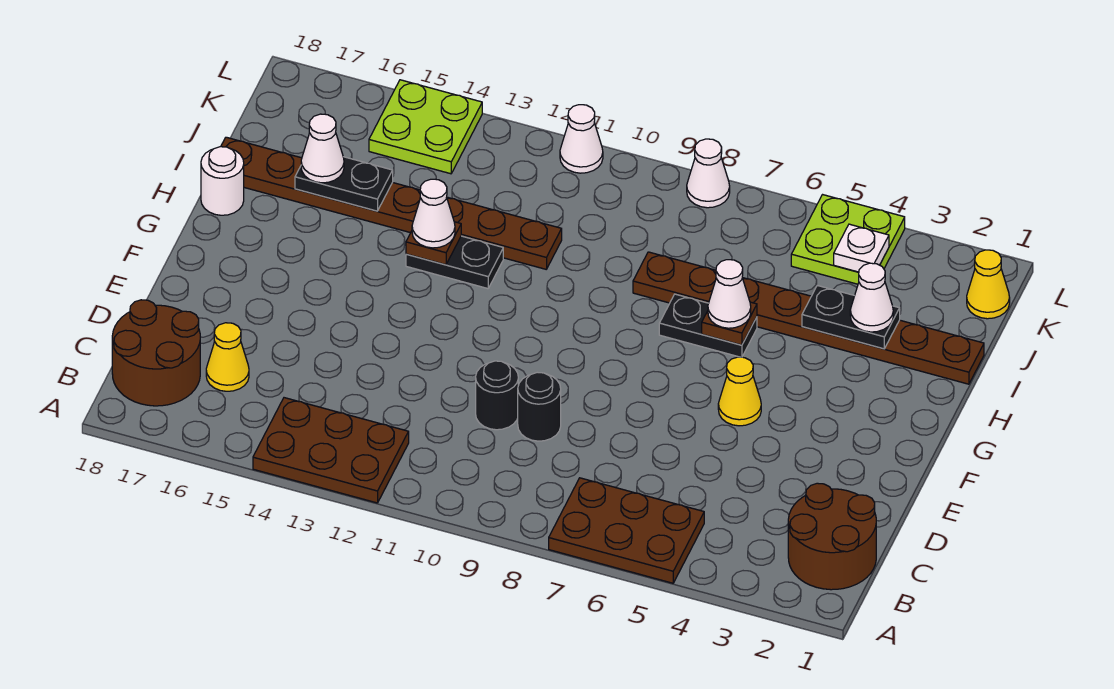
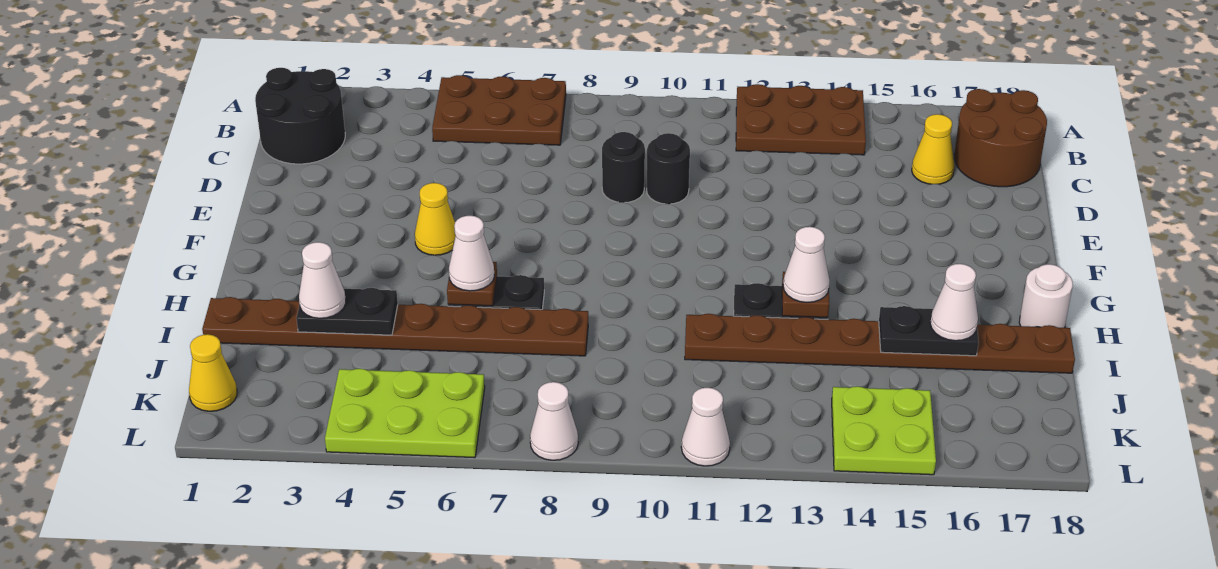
brown round brick B1:C2 level 1 -> black round brick B1:C2 level 1
lime plate K4:L5 level 1 -> lime plate K4:L6 level 1
white plate K4 level 2 -> none

